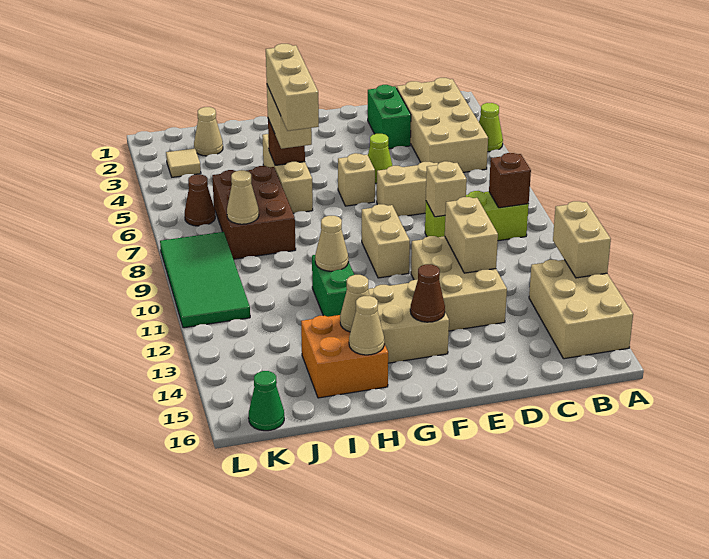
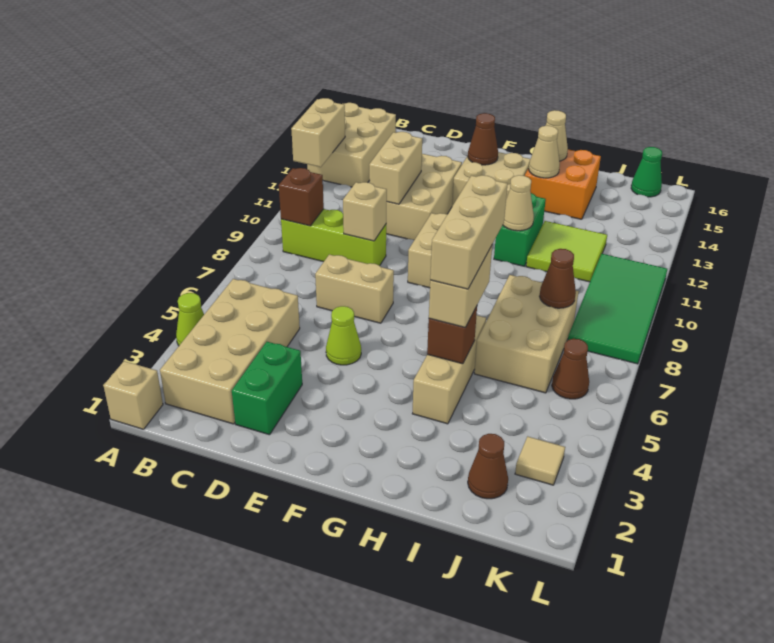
tan brick F6 level 1 -> tan brick A1 level 1
brown brick I6:J8 level 1 -> tan brick I6:J8 level 1
none -> lime tile I11:J12 level 1
tan cone J2 level 1 -> brown cone J2 level 1
tan cone J8 level 2 -> brown cone J8 level 2

